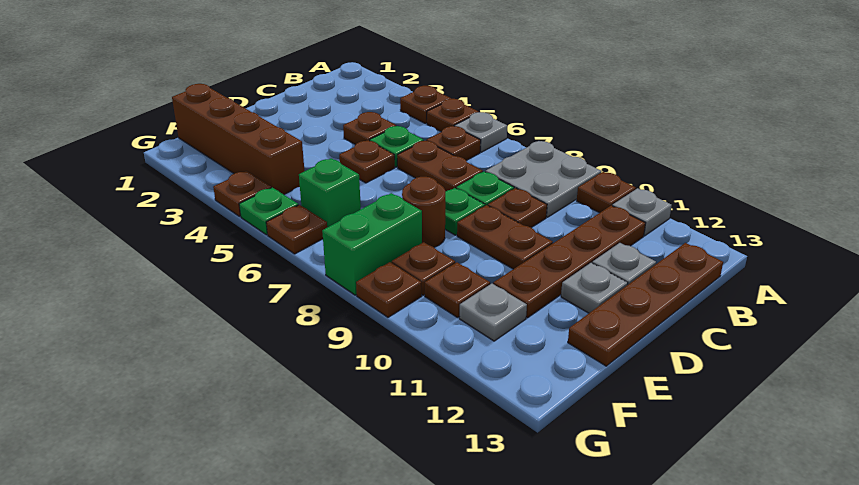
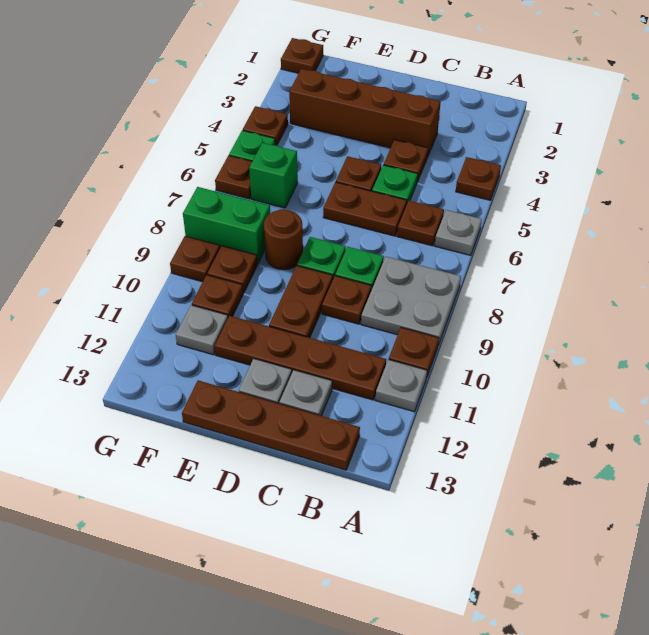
brown plate A5 level 1 -> brown plate G1 level 1
brown plate C6:C7 level 1 -> brown plate C6:D6 level 1
brown brick F1:F4 level 1 -> brown brick C3:F3 level 1

